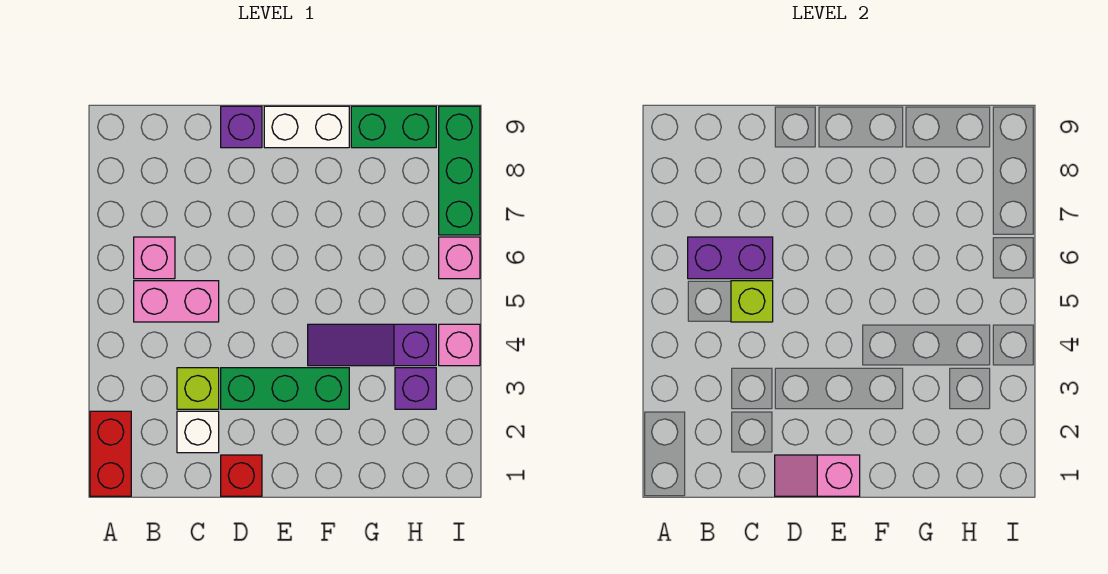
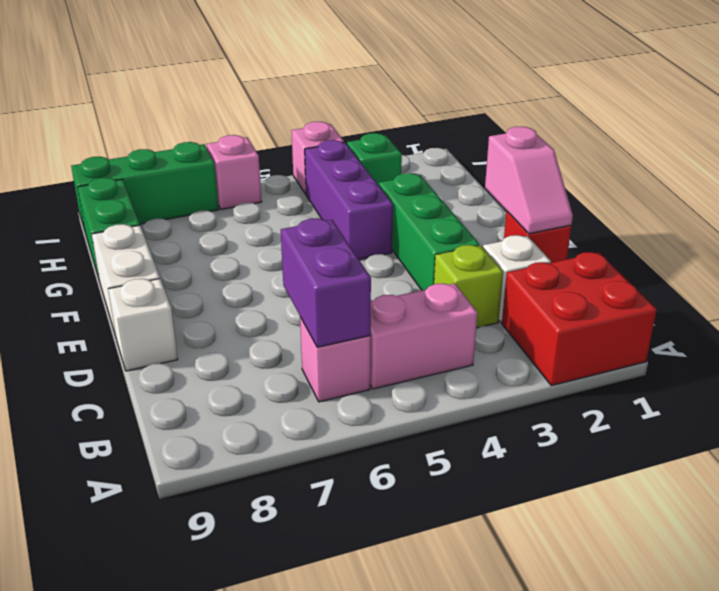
red brick A1:A2 level 1 -> red brick A1:B2 level 1
pink brick B5:C5 level 1 -> pink brick B4:B5 level 1
lime brick C5 level 2 -> none
purple brick D9 level 1 -> white brick D9 level 1
purple slope F4:H4 level 1 top H -> purple brick F4:H4 level 1
purple brick H3 level 1 -> green brick H3 level 1

